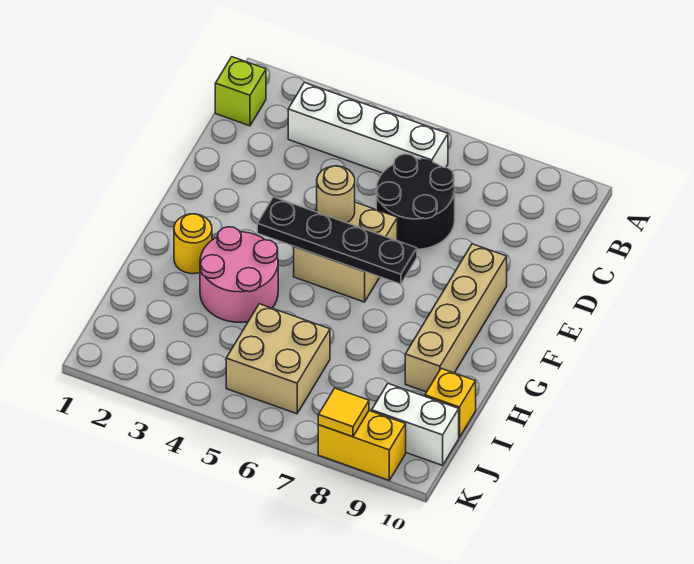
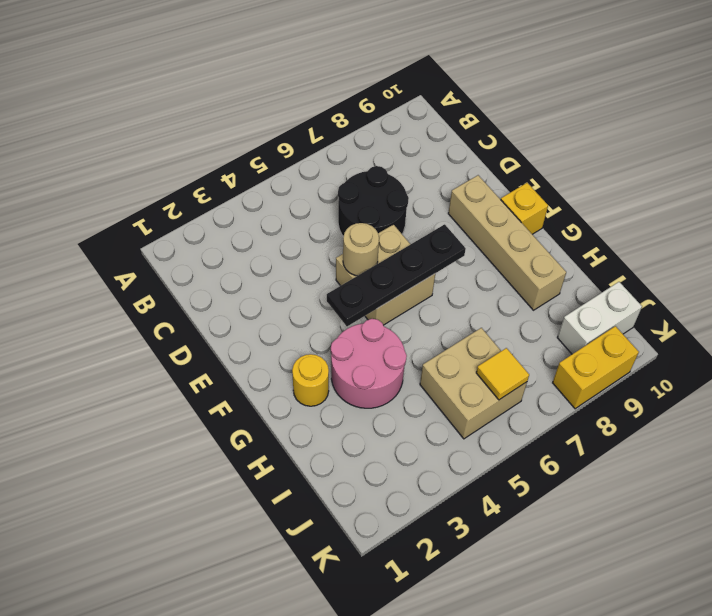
lime brick B1 level 1 -> none
white brick B3:B6 level 1 -> none
yellow brick I10 level 1 -> yellow brick F10 level 1
yellow tile K8 level 2 -> yellow tile J6 level 2

